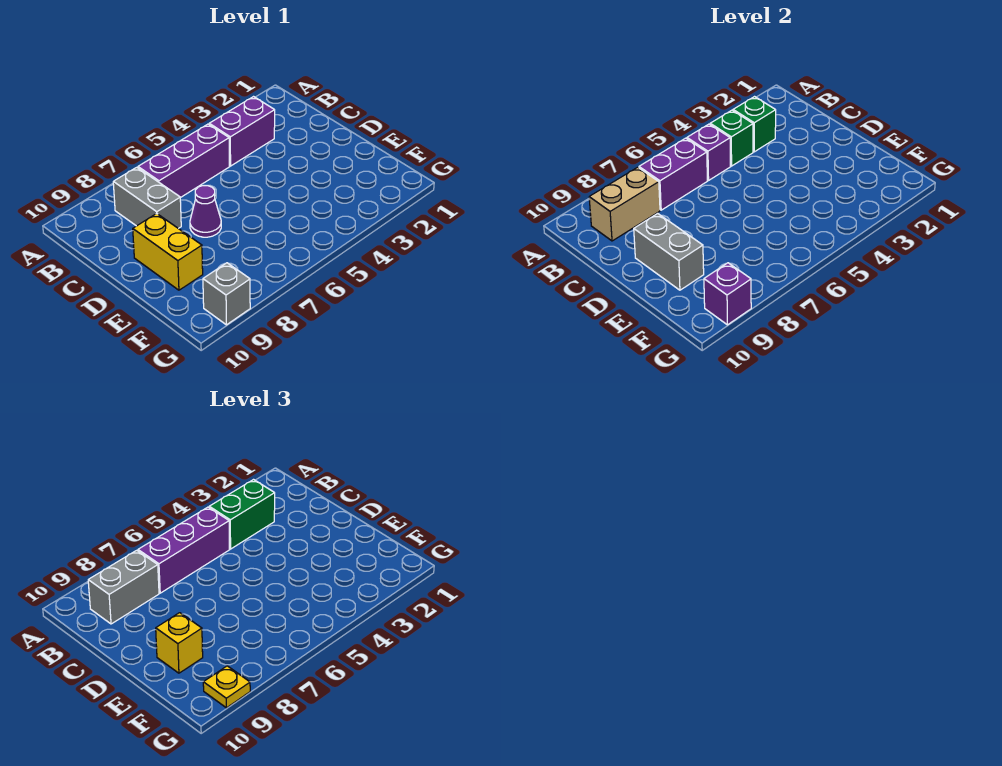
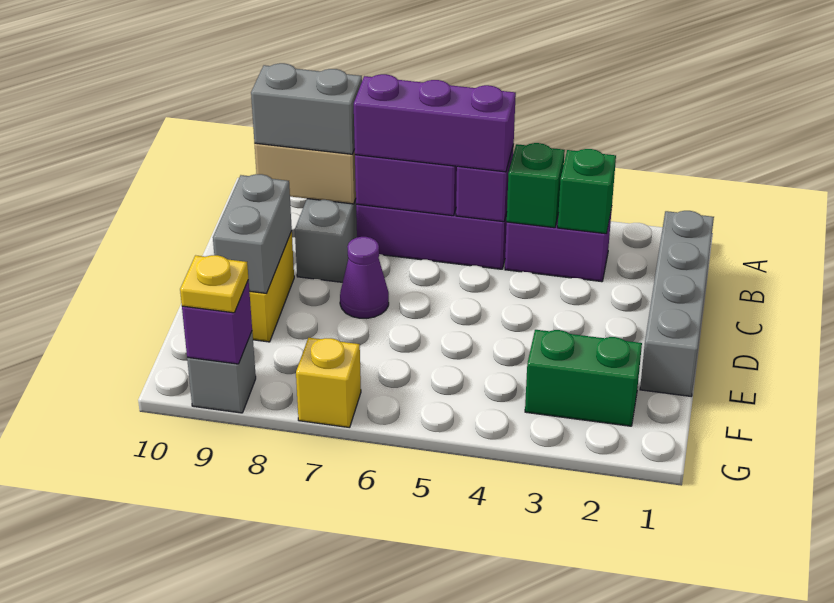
none -> grey brick B1:E1 level 1
green brick B3:B4 level 3 -> green brick F2:F3 level 1
yellow brick E9 level 3 -> yellow brick G7 level 1

